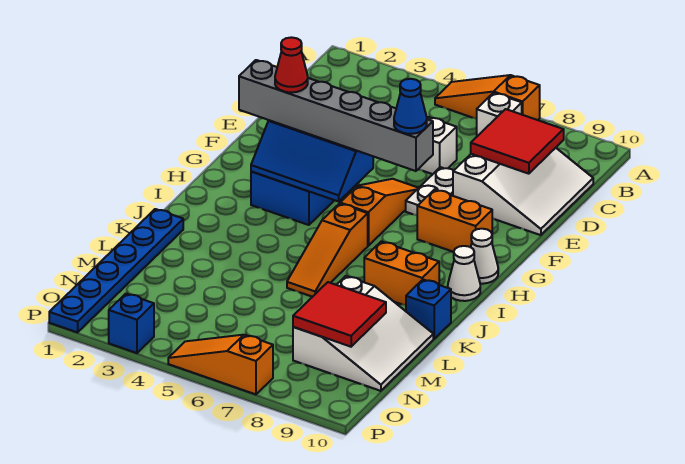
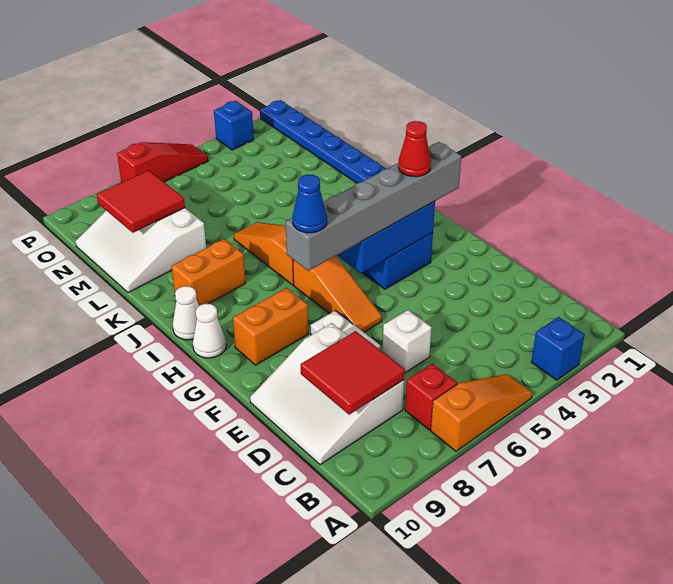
white brick B7 level 1 -> red brick B7 level 1
blue brick K10 level 1 -> blue brick A3 level 1
orange slope P5:P7 level 1 top 7 -> red slope P5:P7 level 1 top 7

